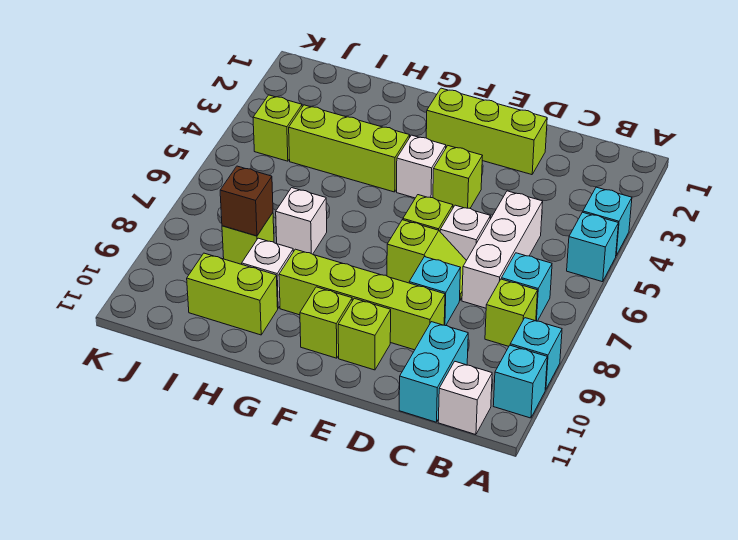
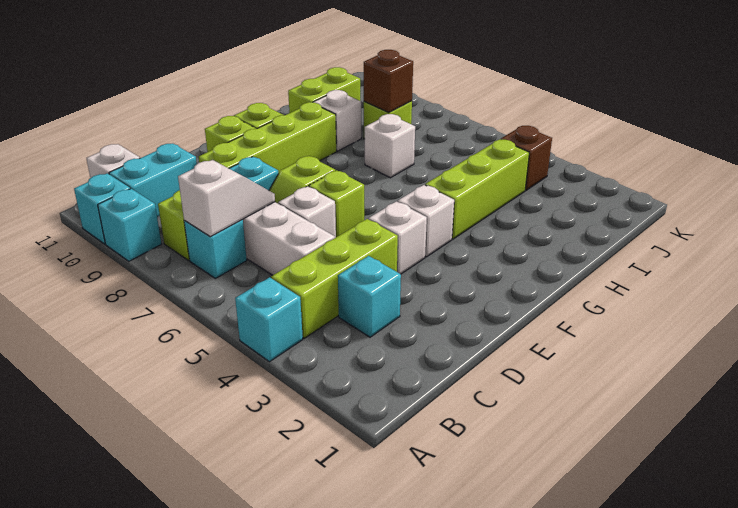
cyan brick A5 level 1 -> cyan brick C3 level 1
none -> white slope B7:C7 level 2 top B
cyan brick C10:C11 level 1 -> cyan brick B10:C10 level 1
lime brick D2:F2 level 1 -> lime brick B4:D4 level 1
lime brick E4 level 1 -> white brick E4 level 1
lime brick J4 level 1 -> brown brick J4 level 1

